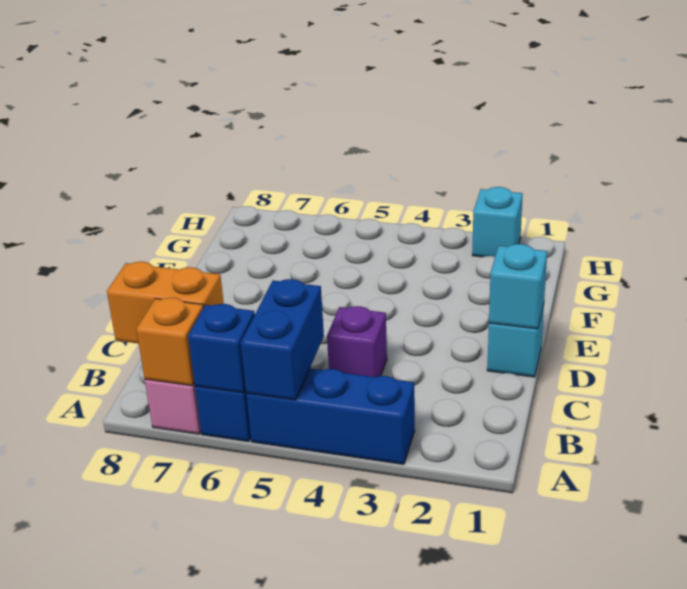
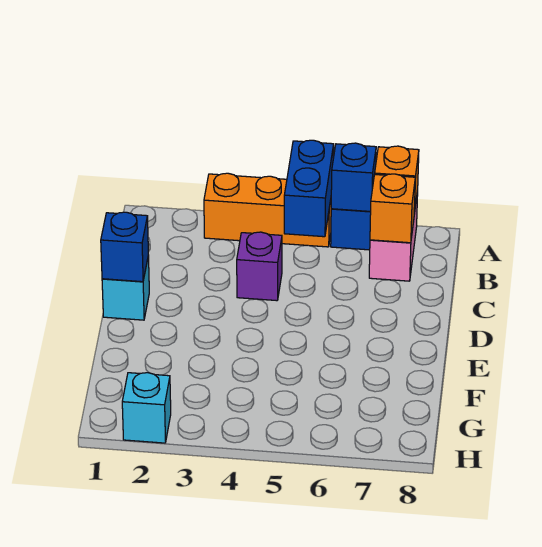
blue brick A3:A5 level 1 -> orange brick A3:A5 level 1
orange brick B7:B8 level 2 -> orange brick B7 level 2
cyan brick D1 level 2 -> blue brick D1 level 2

